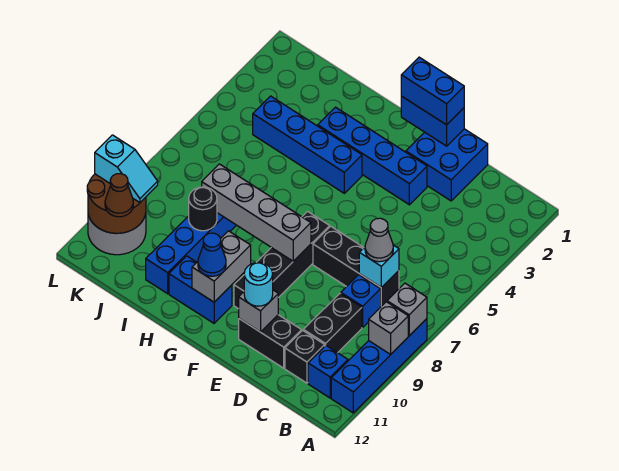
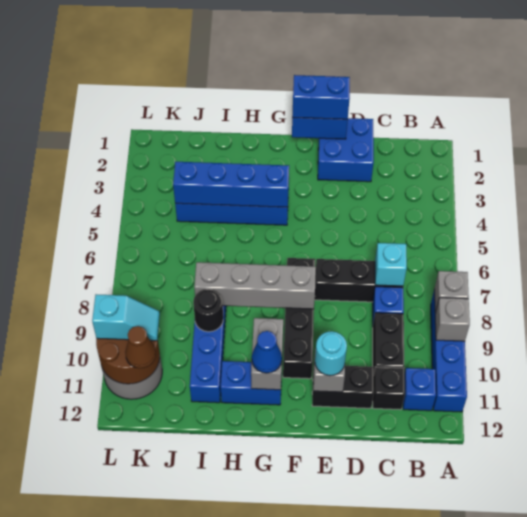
grey cone C7 level 3 -> none
blue brick E3:H3 level 1 -> blue brick G4:J4 level 2

